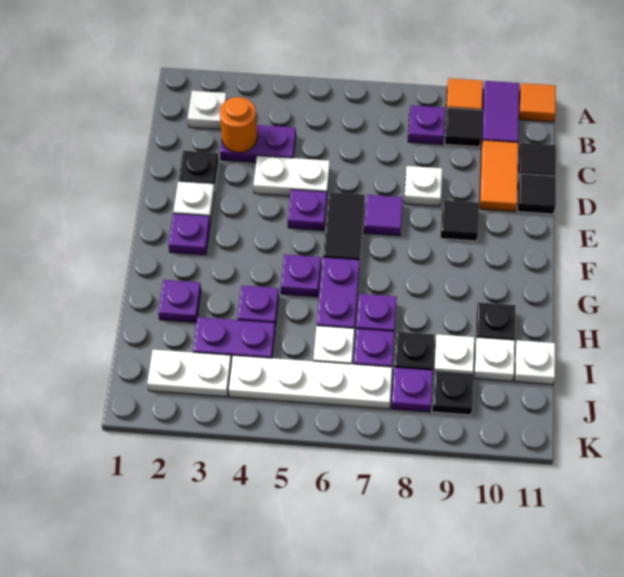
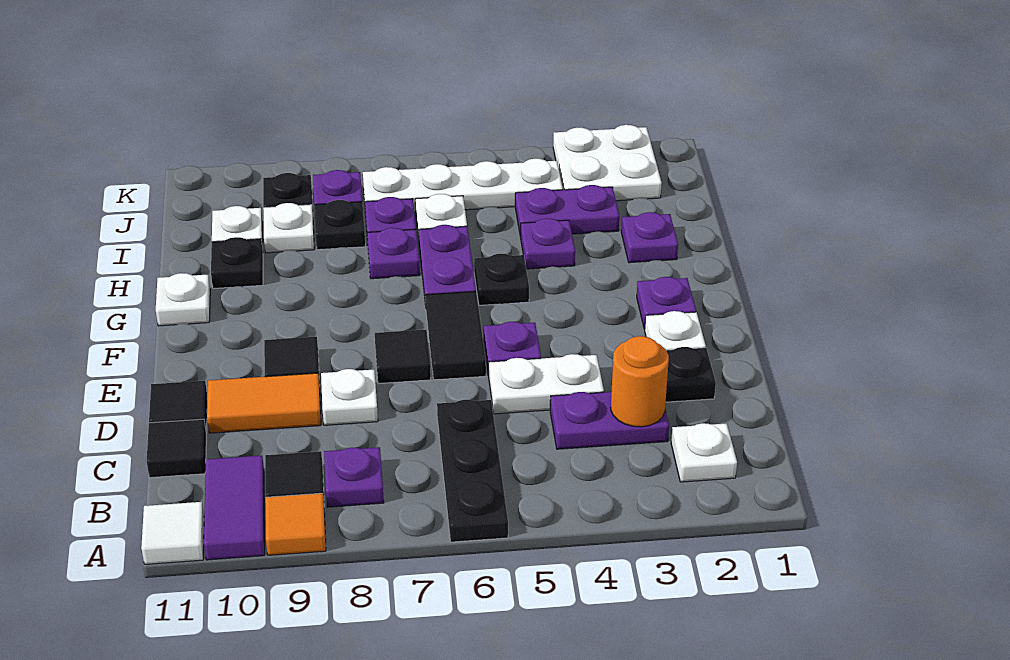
none -> black plate A6:C6 level 1
orange tile A11 level 1 -> white tile A11 level 1
orange tile C10:D10 level 1 -> orange tile D9:D10 level 1
purple tile E7 level 1 -> black tile E7 level 1
purple plate G5 level 1 -> black plate G5 level 1
white plate I11 level 1 -> white plate G11 level 1
white plate J2:J3 level 1 -> white plate J2:K3 level 1

